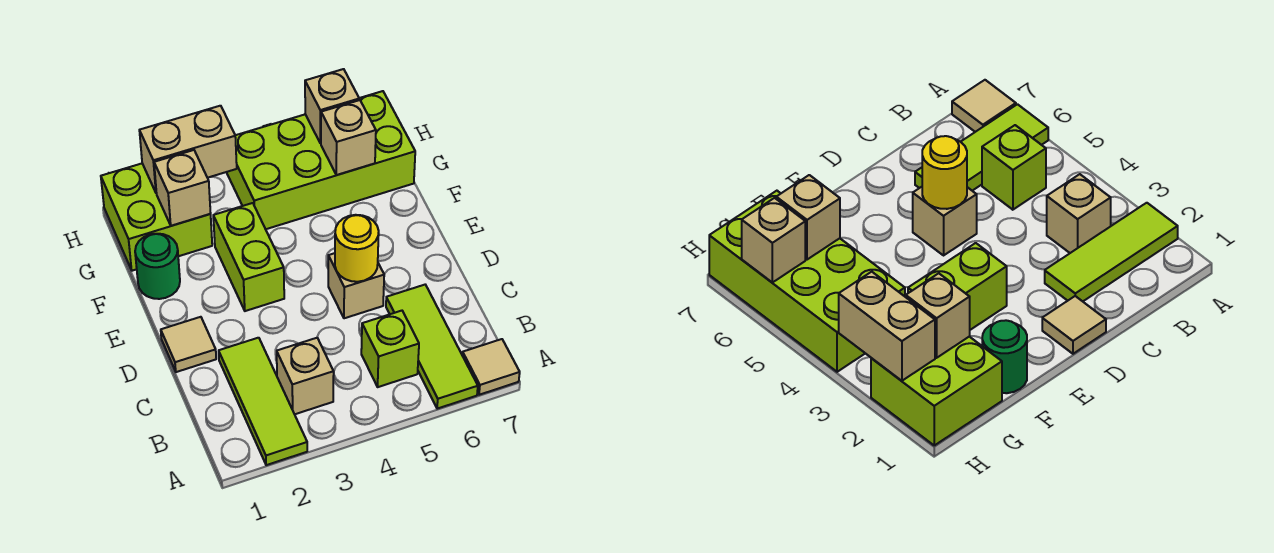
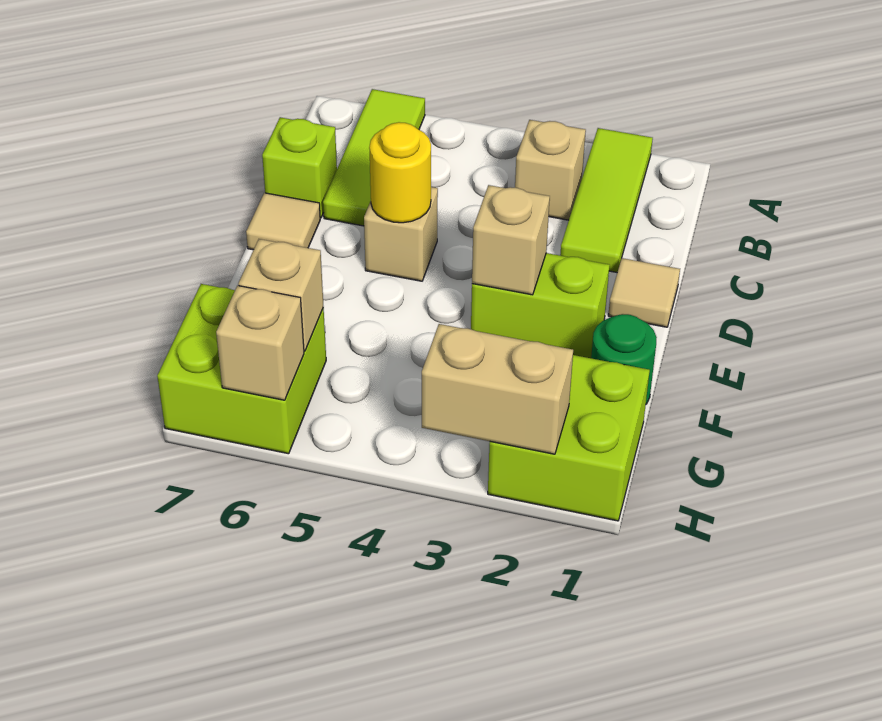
tan tile A7 level 1 -> tan tile D7 level 1
lime brick B5 level 1 -> lime brick C7 level 1
lime brick E3:F3 level 1 -> lime brick E2:E3 level 1
tan brick G2 level 2 -> tan brick E3 level 2
lime brick G4:H7 level 1 -> lime brick G6:H7 level 1

